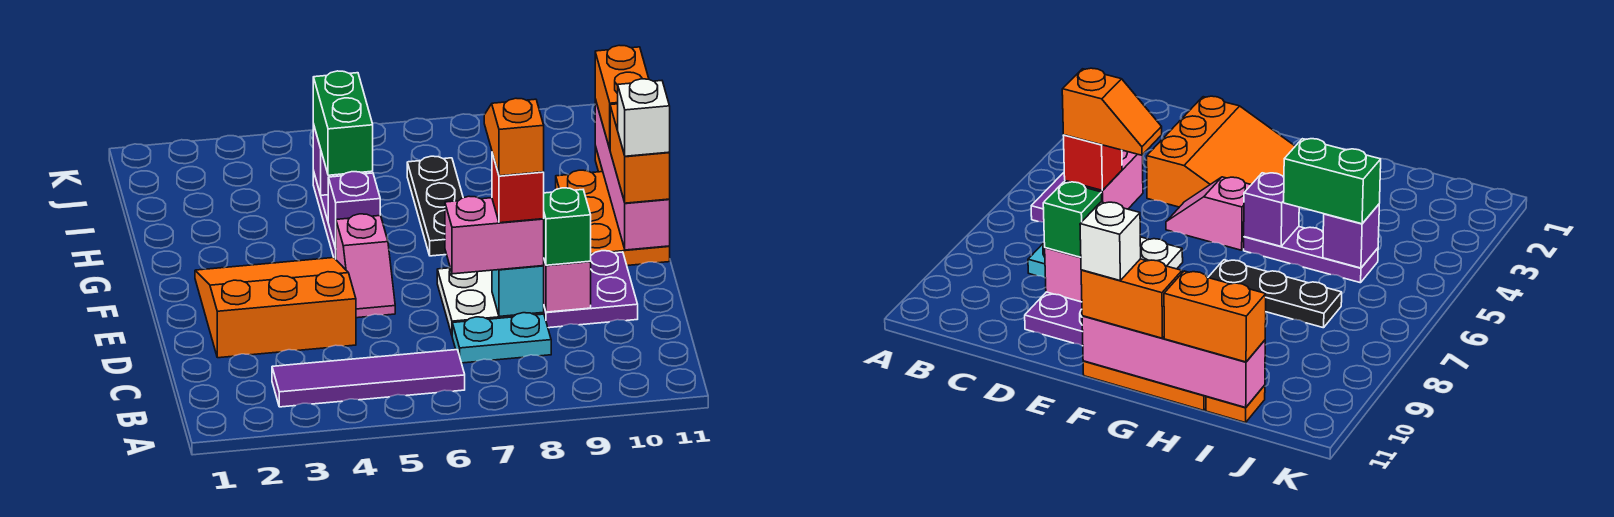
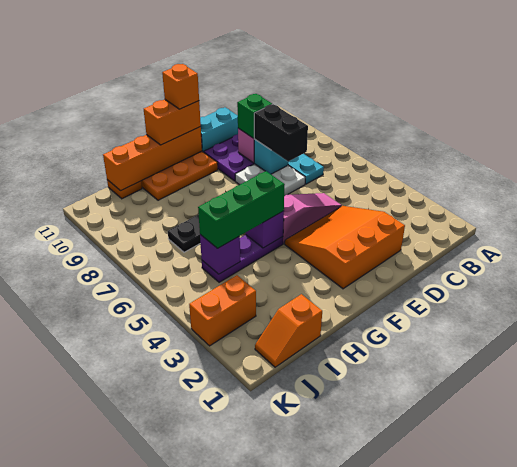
purple tile B3:B6 level 1 -> none
orange slope D2:F4 level 1 top D -> orange slope D2:F4 level 1 top 2
pink brick D7:D8 level 3 -> black brick D7:D8 level 3
red brick D8 level 4 -> none
orange slope D8:E8 level 5 top D -> orange slope I1:J1 level 1 top I
none -> cyan brick D11:E11 level 1
pink slope E5:F5 level 1 top F -> pink slope D5:F5 level 1 top F
pink brick F11:I11 level 2 -> orange brick F11:I11 level 2
white brick F11 level 4 -> orange brick F11 level 4
green brick H5:I5 level 3 -> green brick G5:I5 level 3
orange brick H11:I11 level 3 -> orange brick J3:K3 level 1

